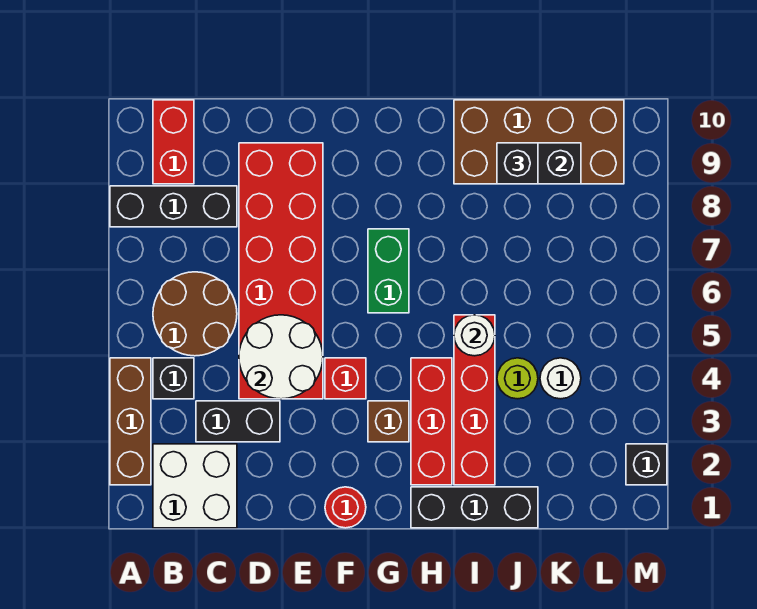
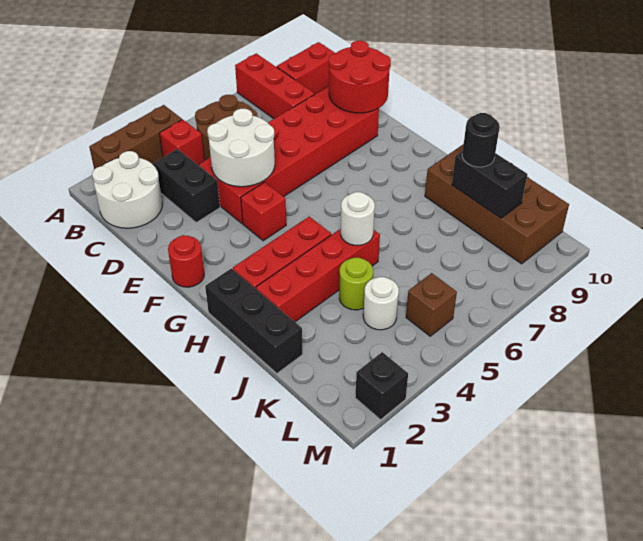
black brick A8:C8 level 1 -> red brick A8:C8 level 1
white brick B1:C2 level 1 -> white round brick B1:C2 level 1
black brick B4 level 1 -> red brick B4 level 1
none -> red round brick D9:E10 level 2
brown brick G3 level 1 -> brown brick L5 level 1
green brick G6:G7 level 1 -> none
black brick J9 level 3 -> black round brick J9 level 3

